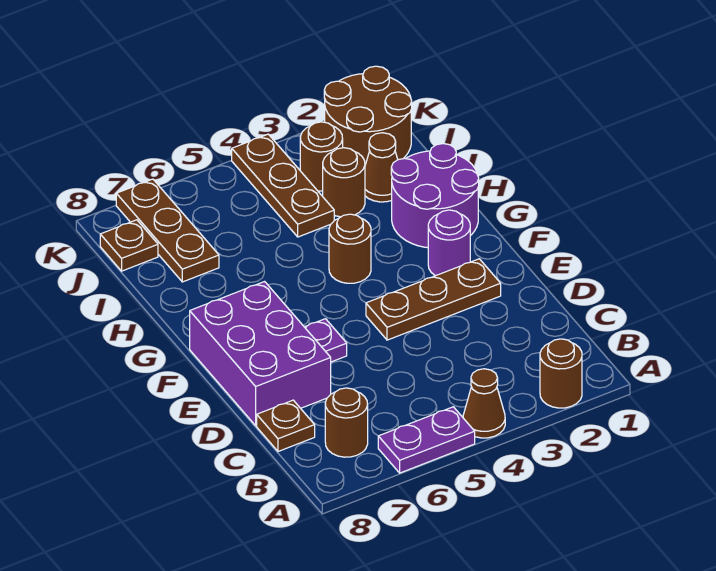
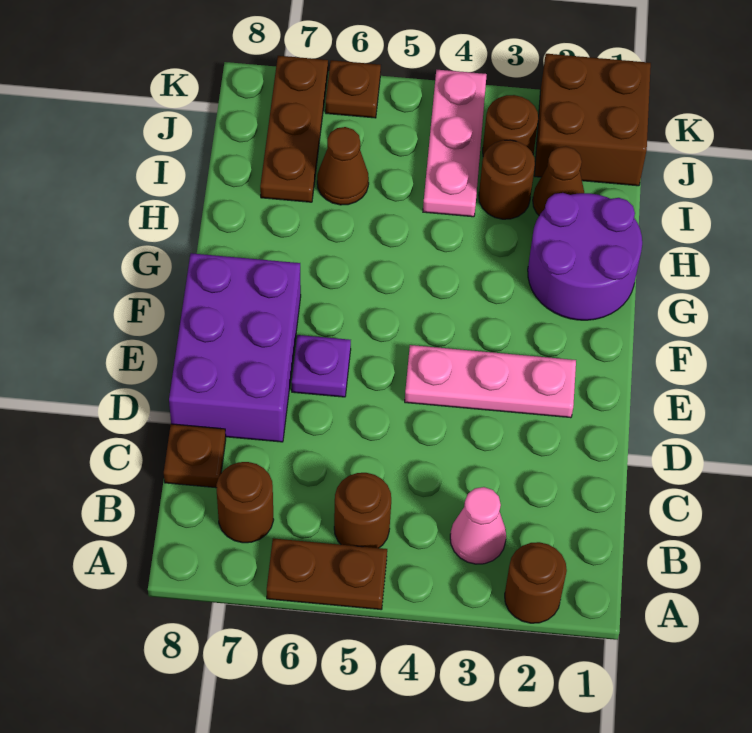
brown cone A4 level 1 -> brown cone I6 level 1
purple plate A5:A6 level 1 -> brown plate A5:A6 level 1
none -> pink cone B3 level 1
brown plate E2:E4 level 1 -> pink plate E2:E4 level 1
purple round brick F2 level 1 -> none
brown round brick G4 level 1 -> brown round brick B5 level 1
brown plate I4:K4 level 1 -> pink plate I4:K4 level 1
brown round brick J1:K2 level 1 -> brown brick J1:K2 level 1
brown plate J8 level 1 -> brown plate K6 level 1

